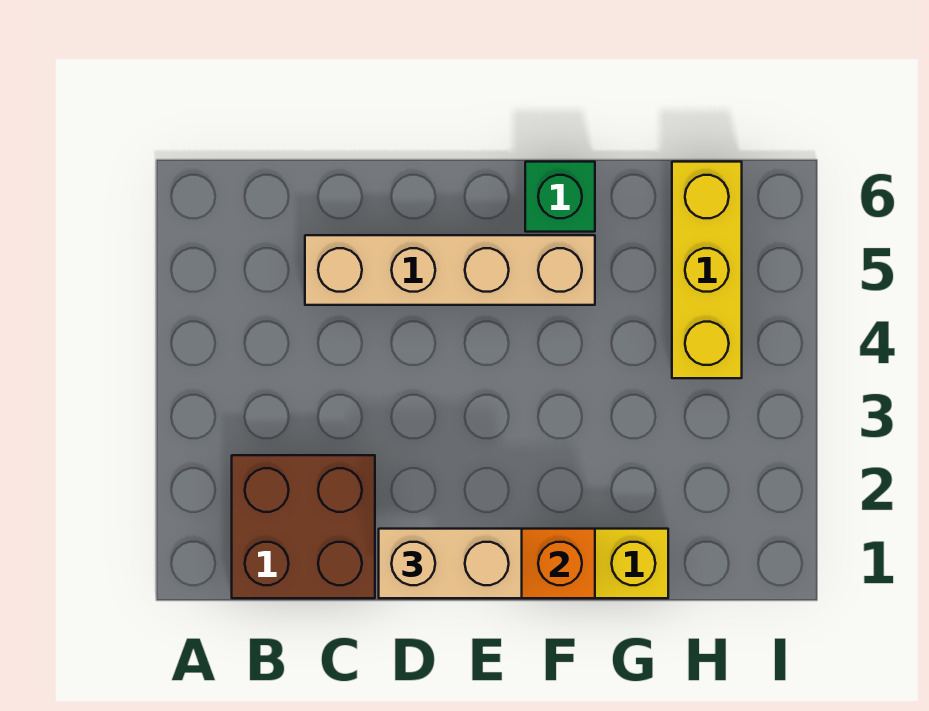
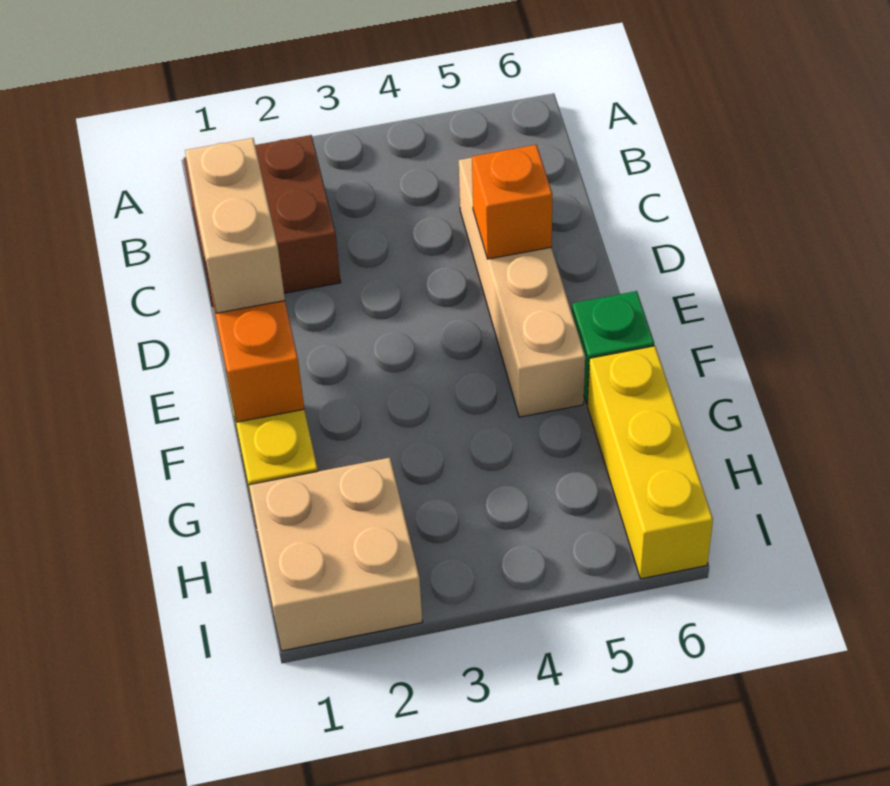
none -> orange brick D5 level 2
none -> tan brick H1:I2 level 1
yellow brick H4:H6 level 1 -> yellow brick G6:I6 level 1

